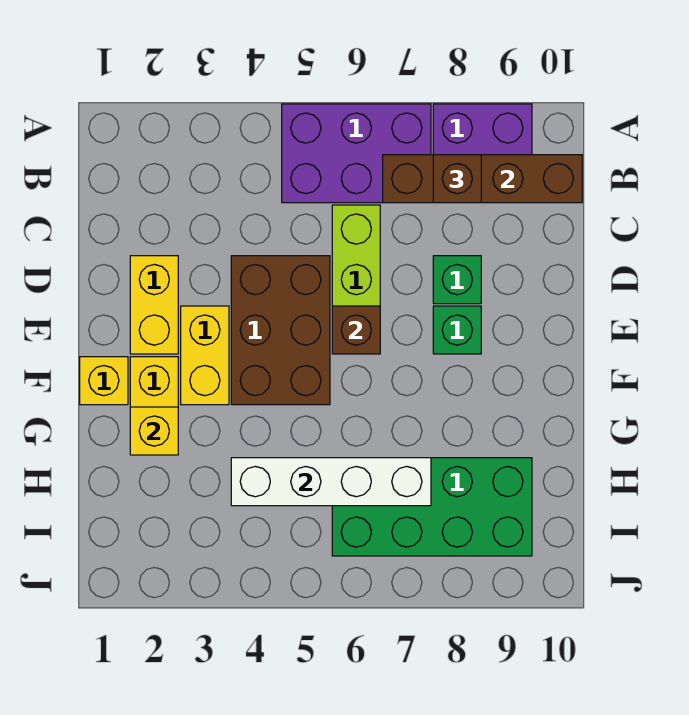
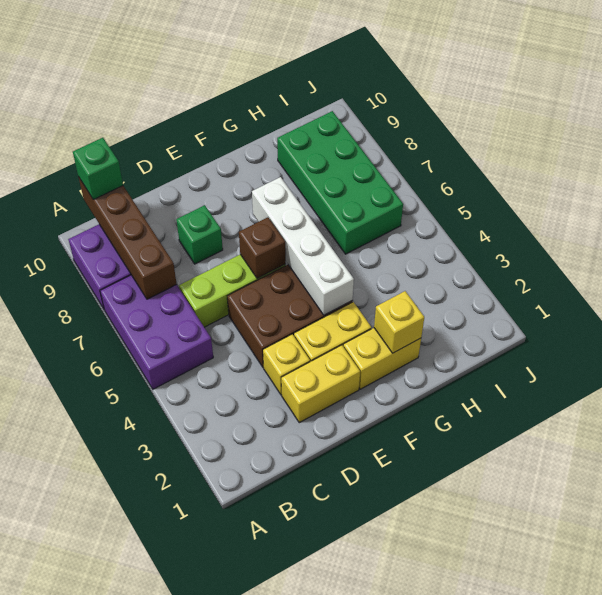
brown brick B8 level 3 -> none
green brick E8 level 1 -> green brick B10 level 3
yellow brick F1 level 1 -> yellow brick D3 level 1
white brick H4:H7 level 2 -> white brick F4:F7 level 2

